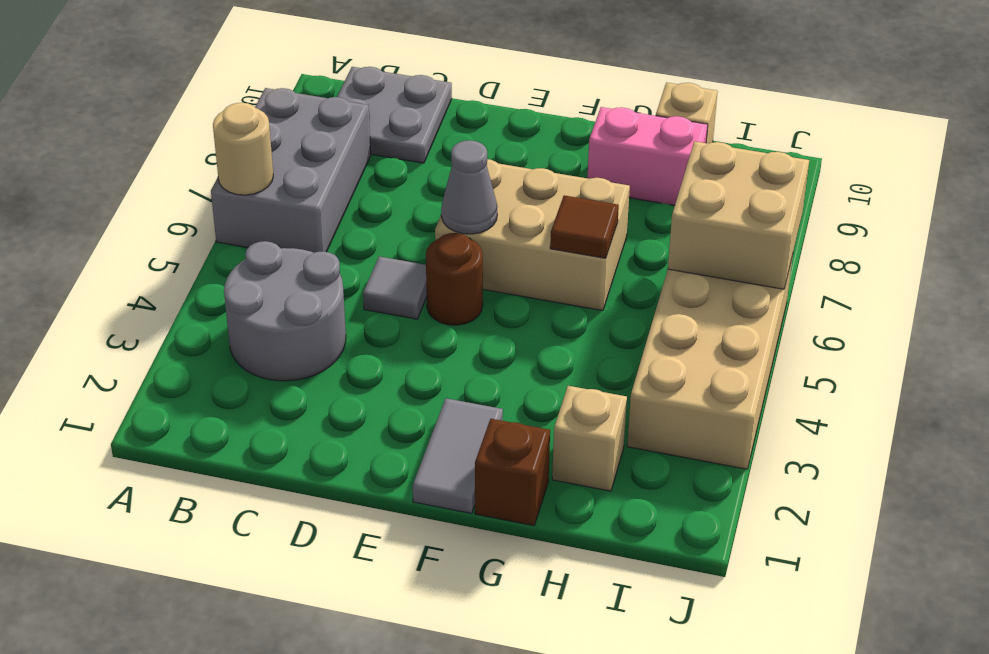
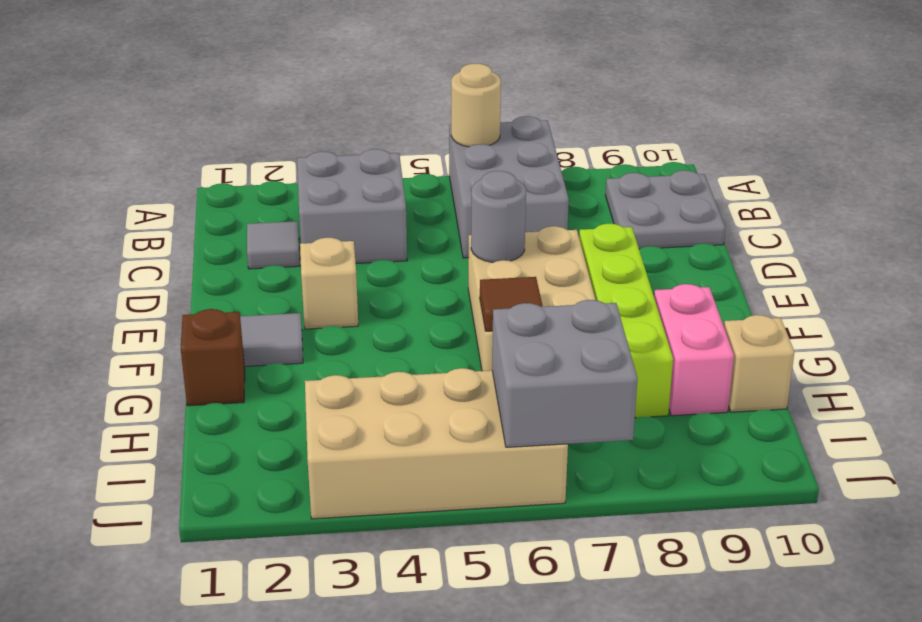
grey brick A6:B8 level 1 -> grey brick A6:C7 level 1
grey round brick B3:C4 level 1 -> grey brick B3:C4 level 1
grey tile D5 level 1 -> grey tile C2 level 1
brown round brick E5 level 1 -> none
grey cone E6 level 2 -> grey round brick E6 level 2
none -> lime brick E8:H8 level 1
tan brick H2 level 1 -> tan brick E3 level 1
tan brick I6:J7 level 2 -> grey brick I6:J7 level 2

